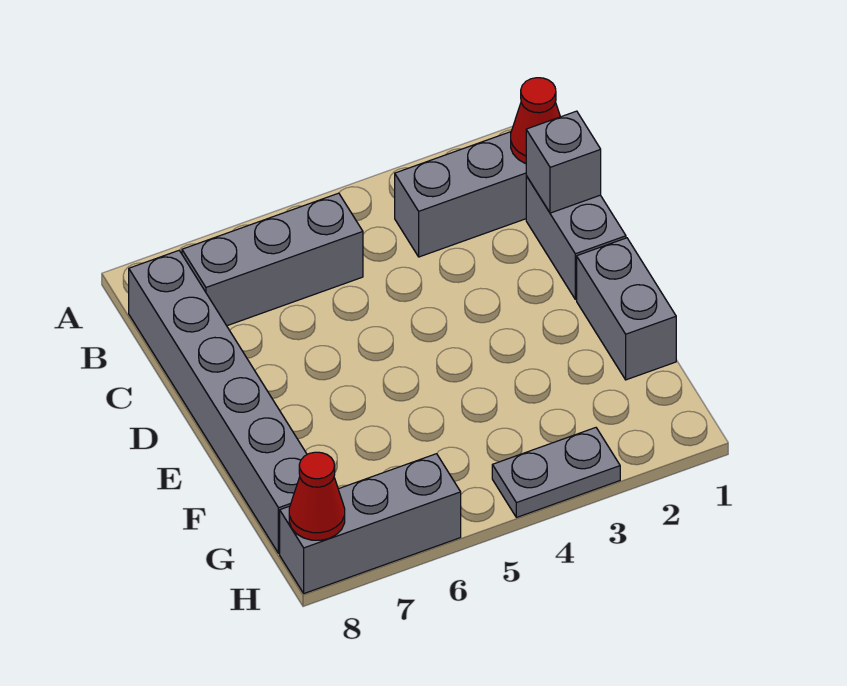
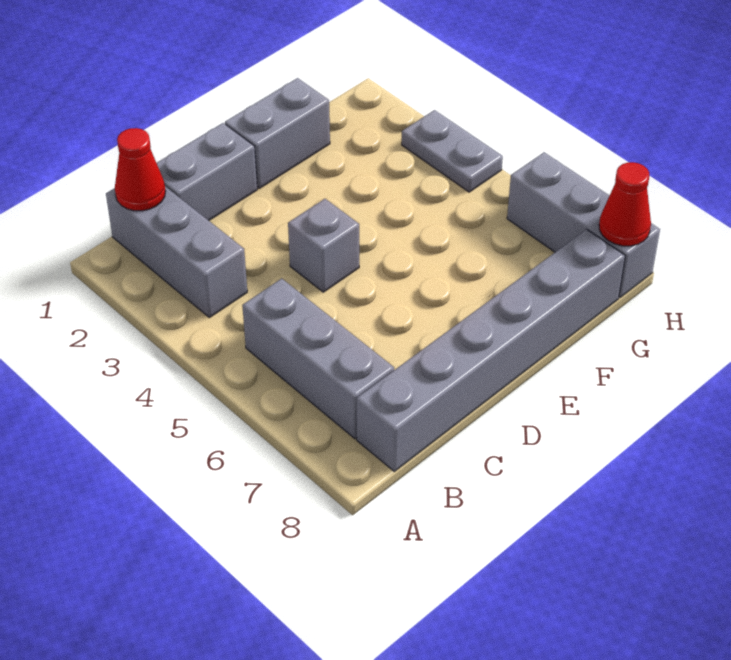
grey brick C1 level 2 -> grey brick D4 level 1

